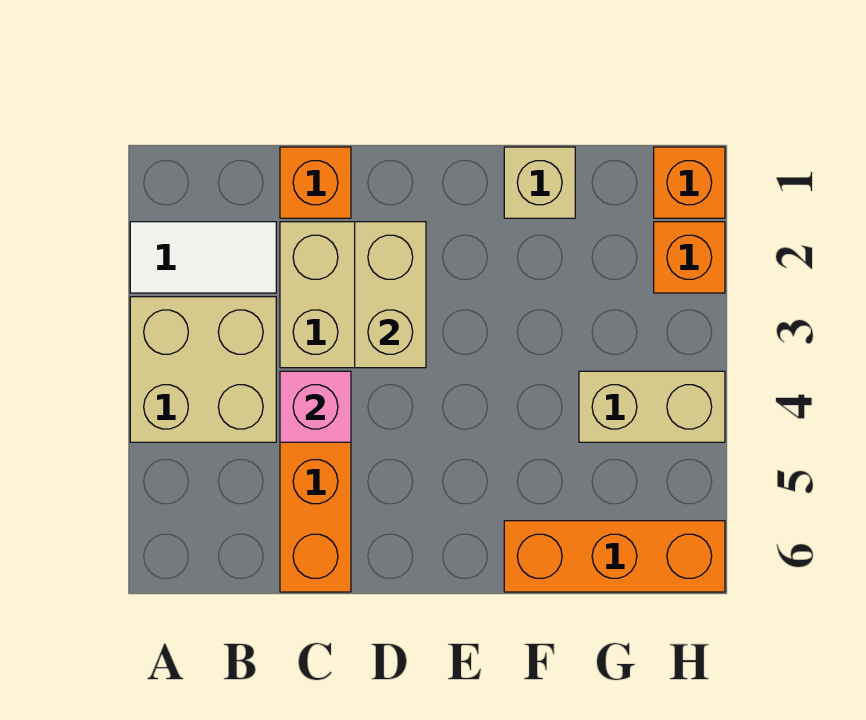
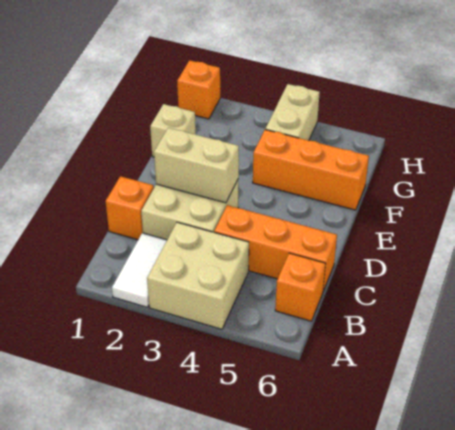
pink brick C4 level 2 -> none
orange brick F6:H6 level 1 -> orange brick F4:F6 level 1
orange brick H2 level 1 -> orange brick B6 level 1

